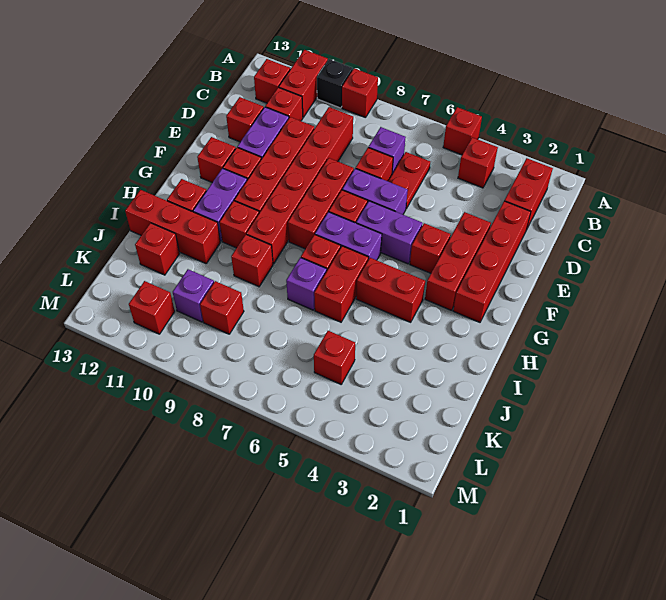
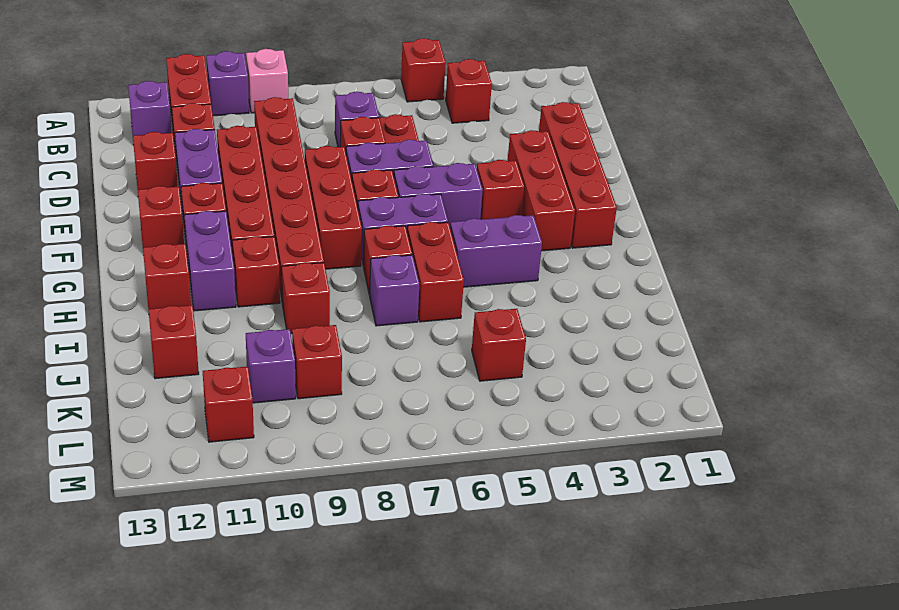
red brick A9 level 1 -> pink brick A9 level 1
black brick A10 level 1 -> purple brick A10 level 1
red brick B2:C2 level 1 -> none
red brick B12 level 1 -> purple brick B12 level 1
red brick H4:H5 level 1 -> purple brick H4:H5 level 1
red brick I11:I13 level 1 -> none

